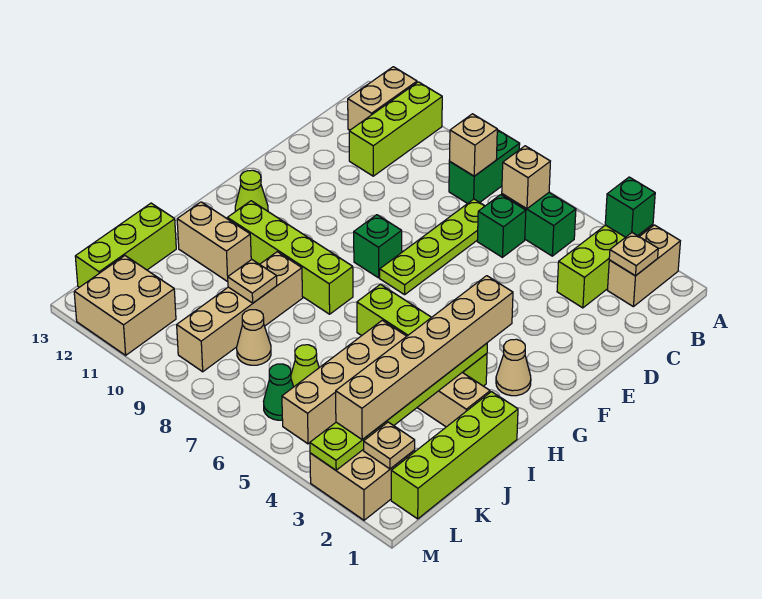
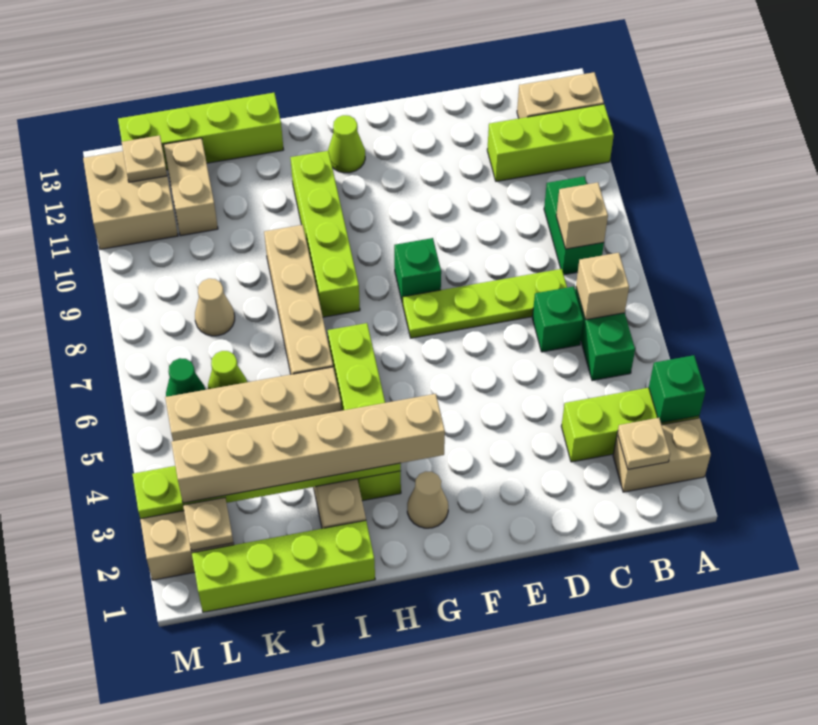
green brick A8:B8 level 1 -> green brick B8:B9 level 1
tan brick I9:L9 level 1 -> tan brick I6:I9 level 1
tan brick I11:I12 level 1 -> tan brick K11:K12 level 1
tan plate J9 level 2 -> tan plate L12 level 2
lime brick J13:L13 level 1 -> lime brick I13:L13 level 1

